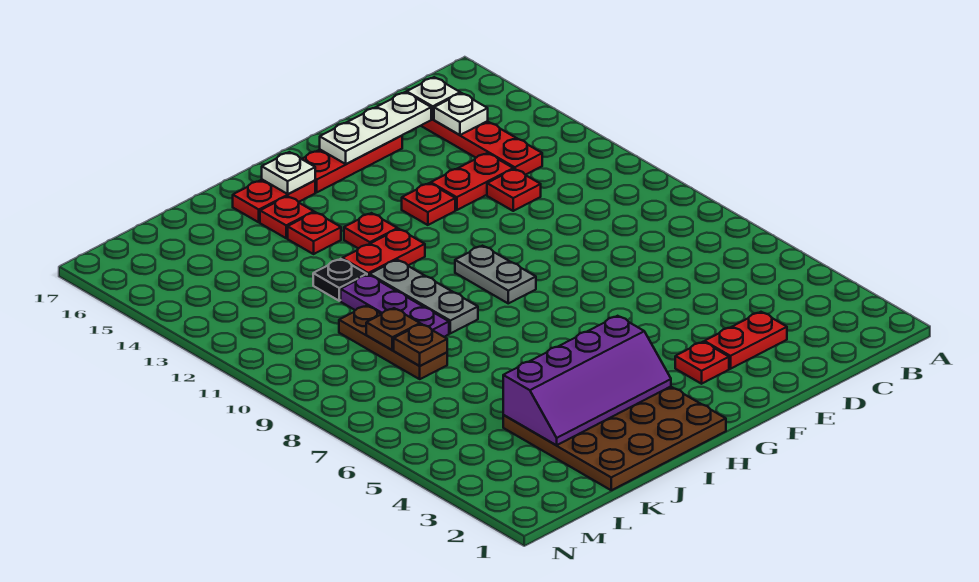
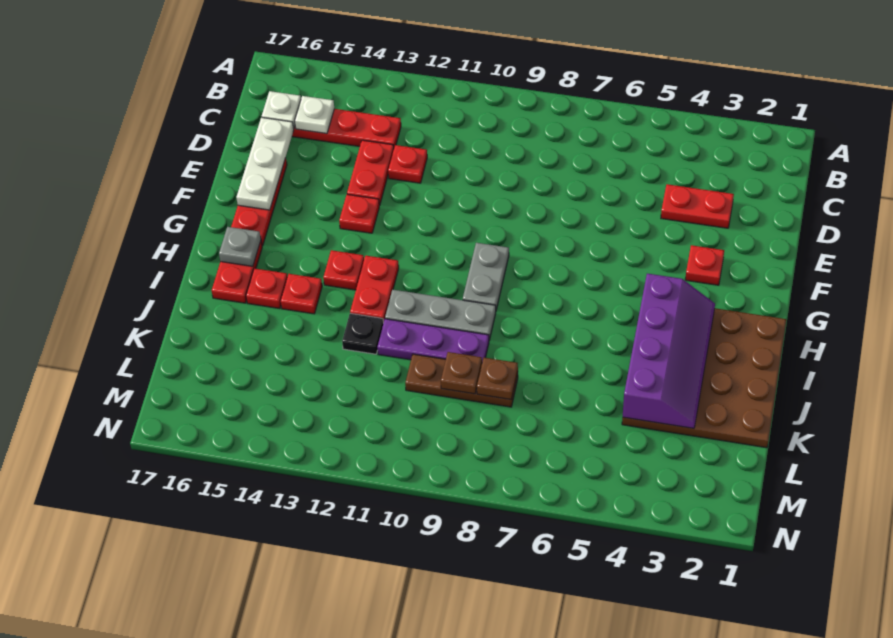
red plate D3:E3 level 1 -> red plate D3:D4 level 1
grey plate G9:G10 level 1 -> grey plate G9:H9 level 1
white plate H16 level 2 -> grey plate H16 level 2

